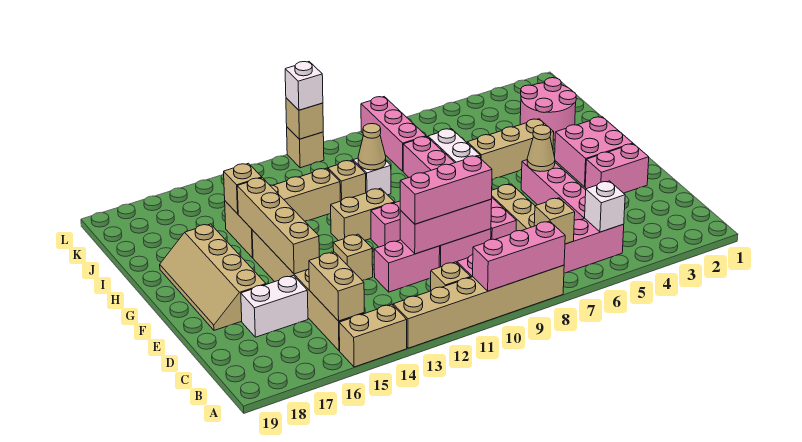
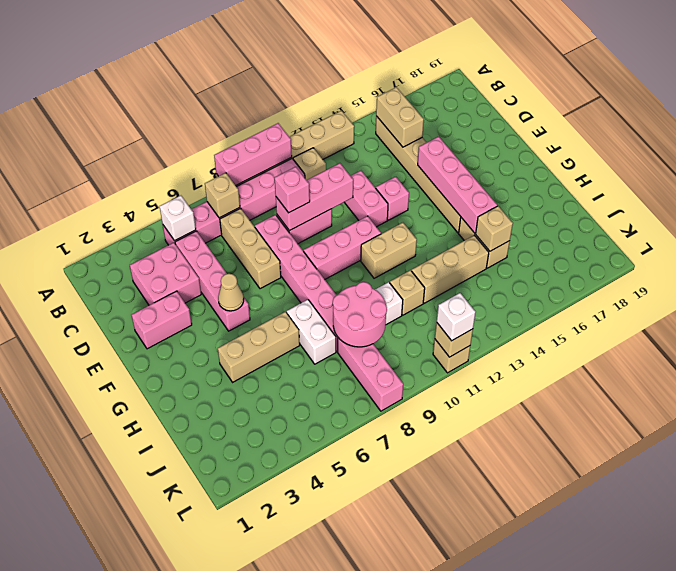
tan brick A14:A15 level 1 -> none
pink brick D9:D11 level 3 -> pink brick D9 level 3
pink brick D11:D12 level 1 -> pink brick D12:E12 level 1
white brick D16:D17 level 1 -> none
tan brick E13 level 1 -> pink brick E13 level 1
tan brick E15:H15 level 2 -> pink brick E15:H15 level 2
tan slope E17:H18 level 1 top 17 -> none
pink brick F2:G3 level 1 -> pink brick C3:D4 level 1
pink round brick I2:J3 level 1 -> pink round brick I8:J9 level 2
tan cone I10 level 2 -> none

